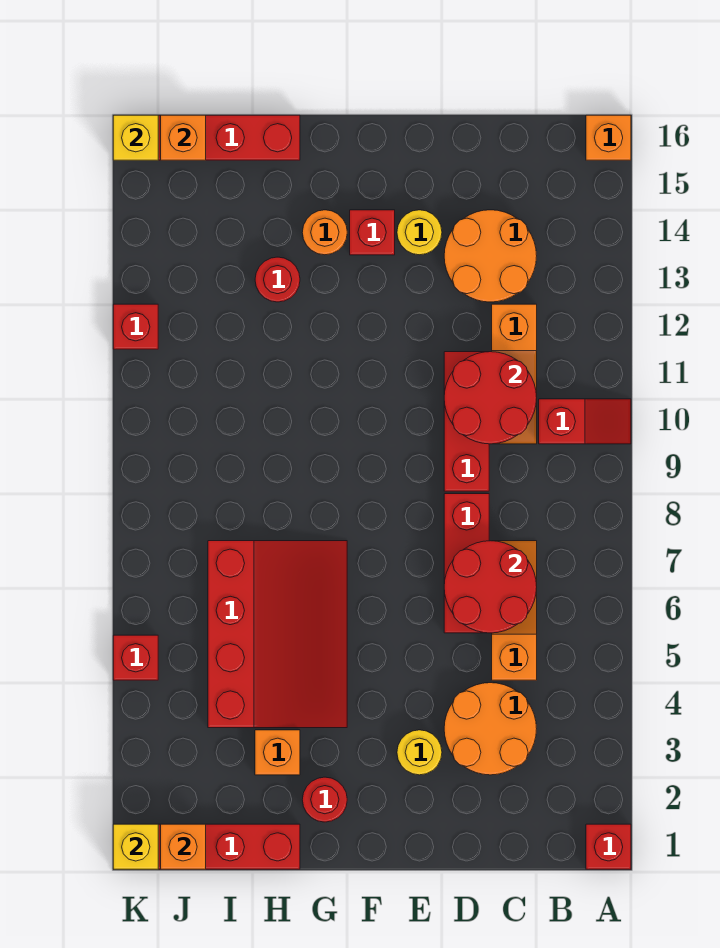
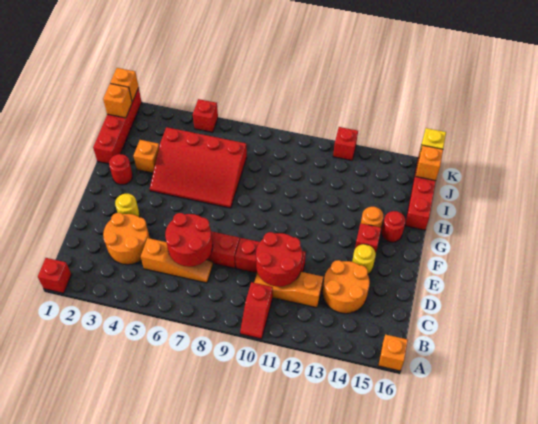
red round brick H13 level 1 -> red round brick G15 level 1
yellow brick K1 level 2 -> orange brick K1 level 2

